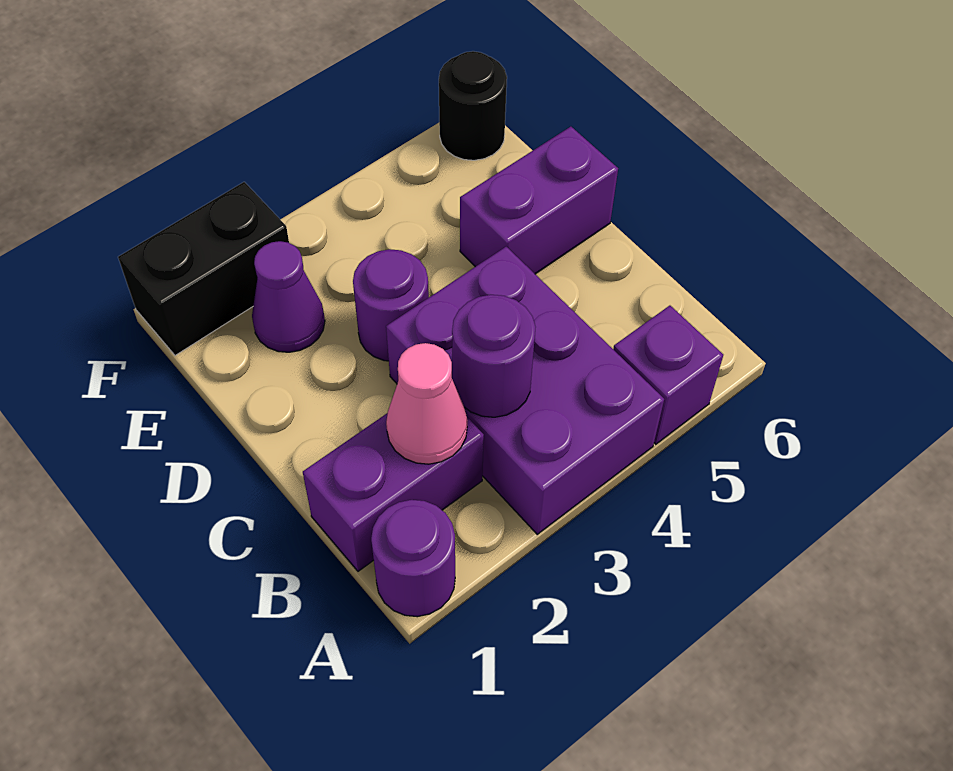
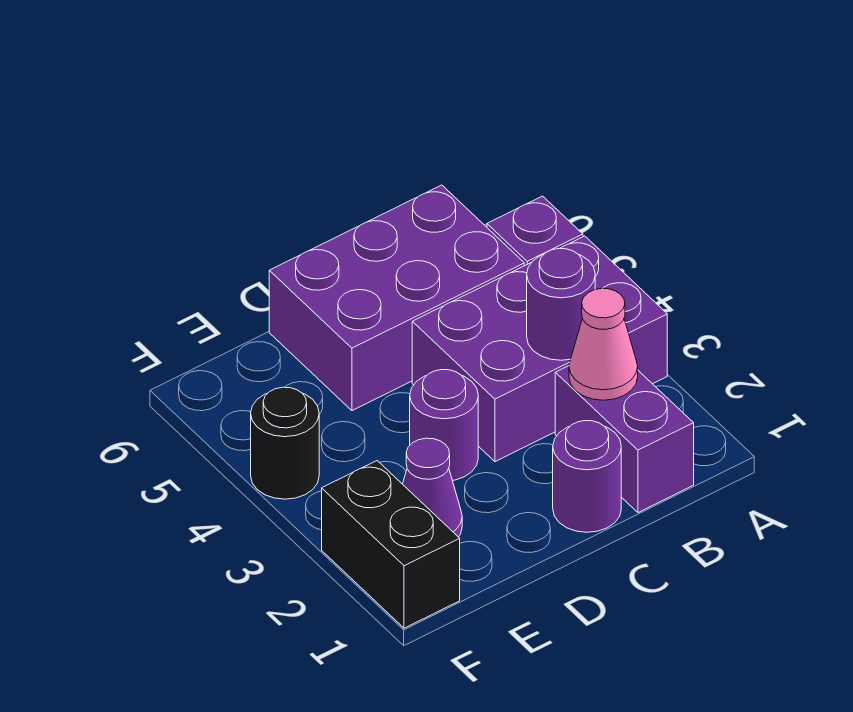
purple round brick A1 level 1 -> purple round brick C1 level 1
purple brick D5:D6 level 1 -> purple brick B5:D6 level 1
black round brick F6 level 1 -> black round brick F4 level 1

